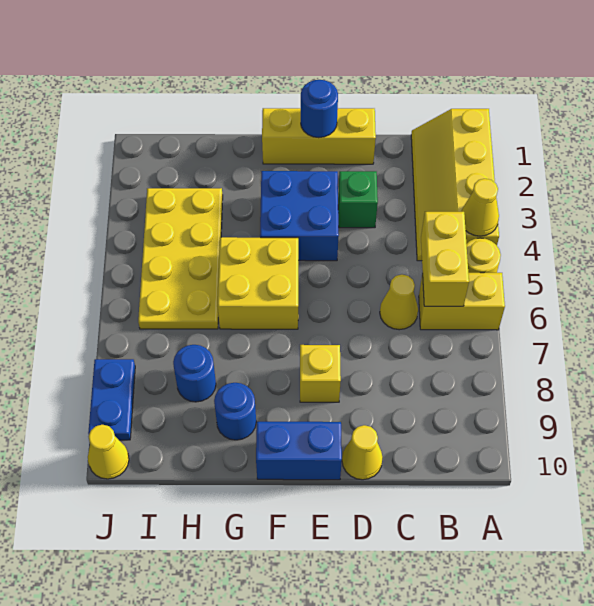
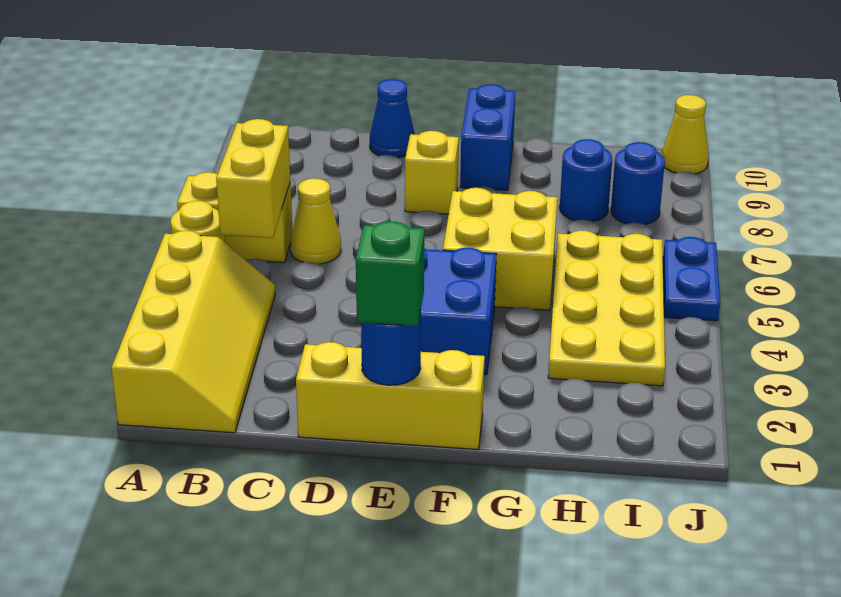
yellow cone A4 level 2 -> none
green brick D3 level 1 -> green brick E1 level 3
yellow cone D10 level 1 -> blue cone D10 level 1
blue brick E10:F10 level 1 -> blue brick F9:F10 level 1
blue round brick G9 level 1 -> blue round brick I8 level 1
blue plate J8:J9 level 1 -> blue plate J5:J6 level 1

